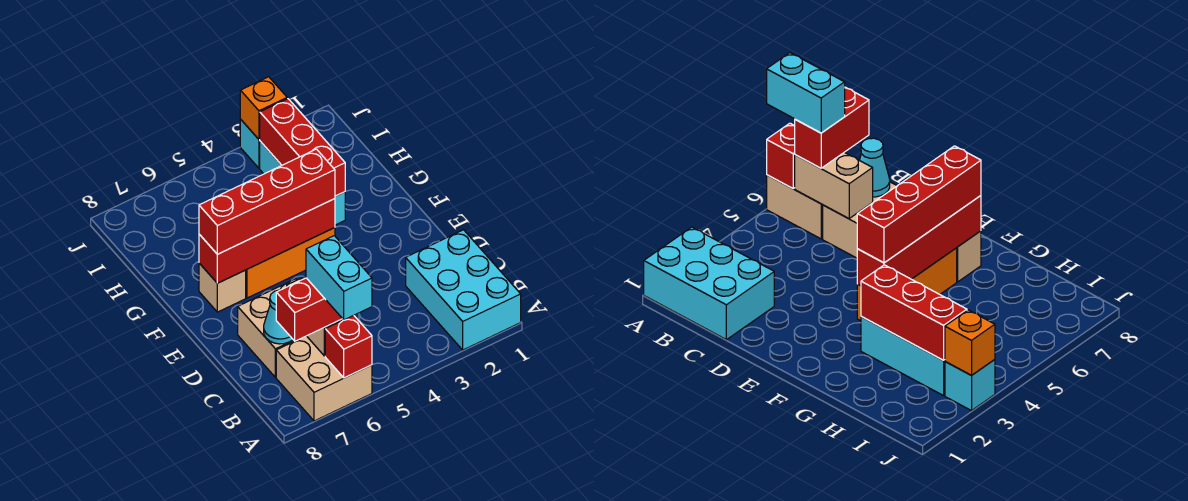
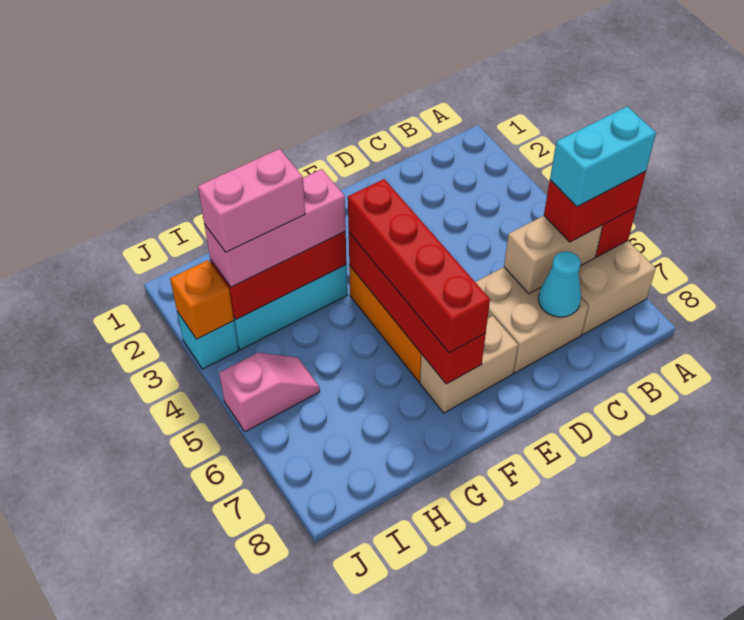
cyan brick A1:C2 level 1 -> none
red brick B6:B7 level 3 -> red brick A6:B6 level 3
tan brick F7 level 1 -> tan brick E7:F7 level 1
none -> pink brick G3:I3 level 3
none -> pink brick H3:I3 level 4
none -> pink slope I5:J5 level 1 top J

